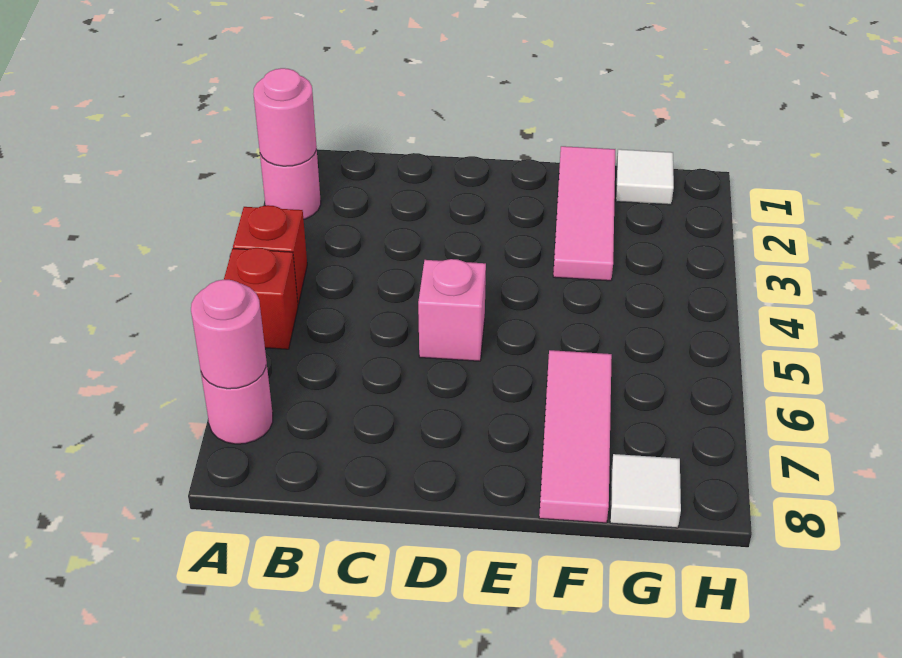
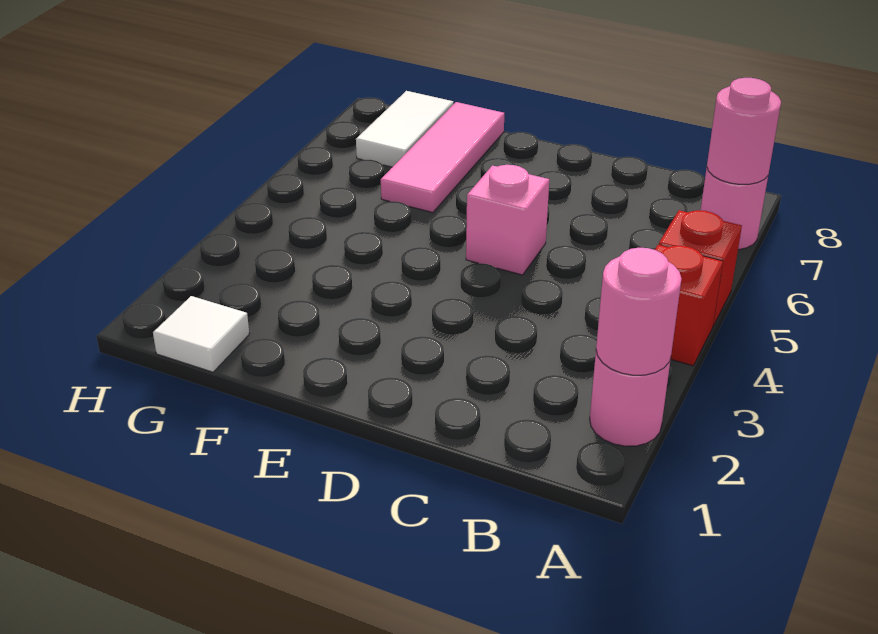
pink tile F1:F3 level 1 -> none
white tile G8 level 1 -> white tile G7:G8 level 1

